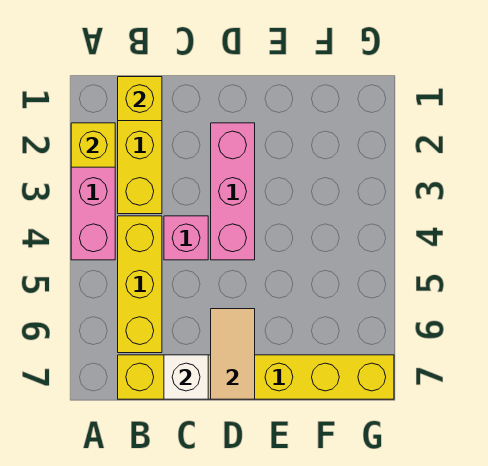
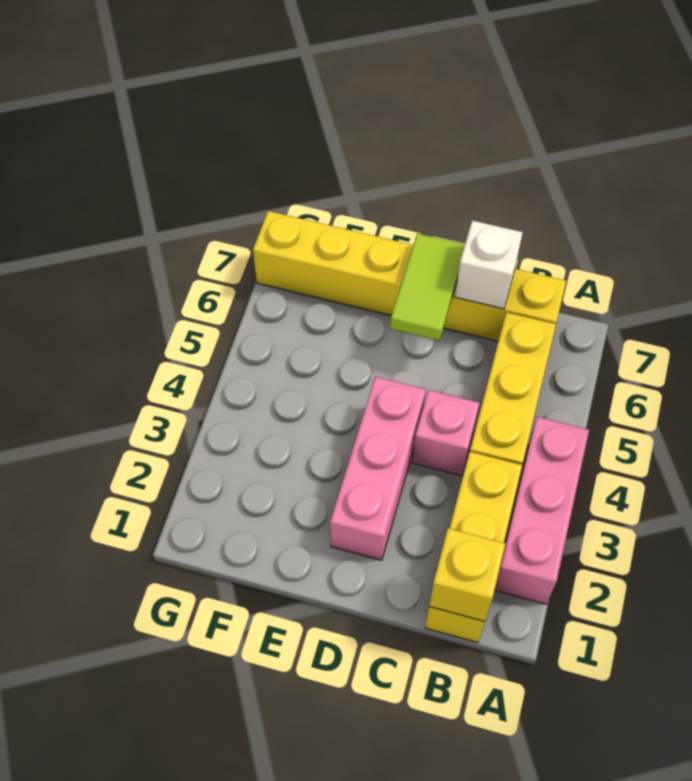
yellow brick A2 level 2 -> none
tan tile D6:D7 level 2 -> lime tile D6:D7 level 2

